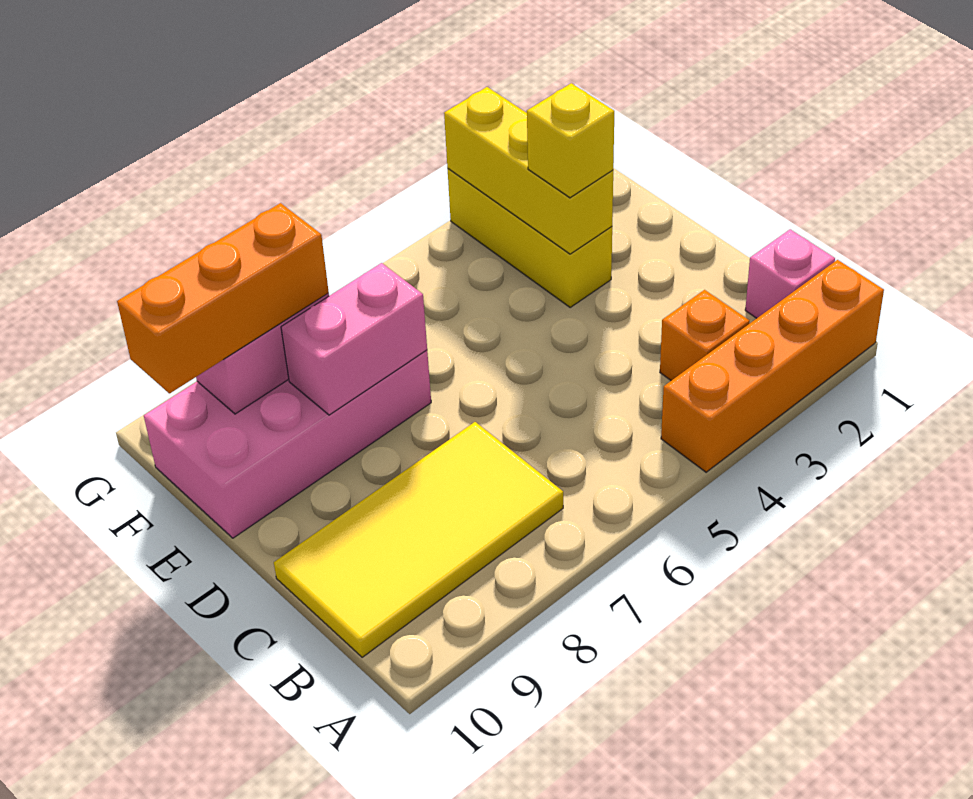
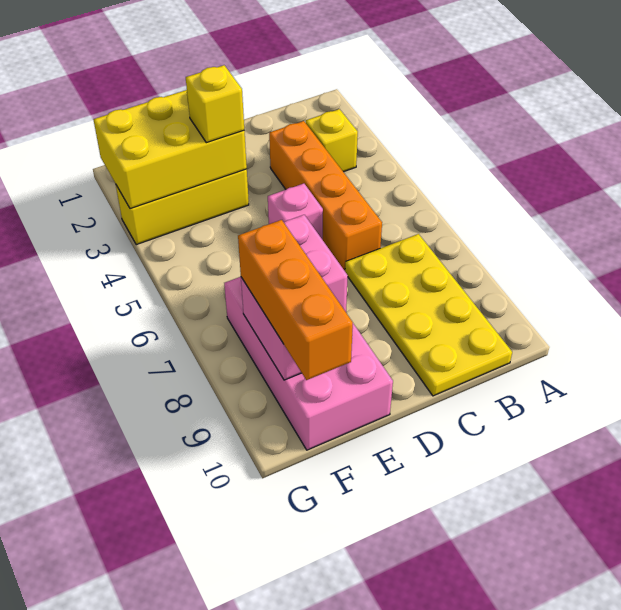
orange brick A1:A4 level 1 -> orange brick C3:C6 level 1
pink brick B1 level 1 -> pink brick D5 level 1
orange brick B3 level 1 -> yellow brick B3 level 1
yellow tile B7:C10 level 1 -> yellow plate B7:C10 level 1
yellow brick E3:G3 level 2 -> yellow brick E2:G3 level 2

